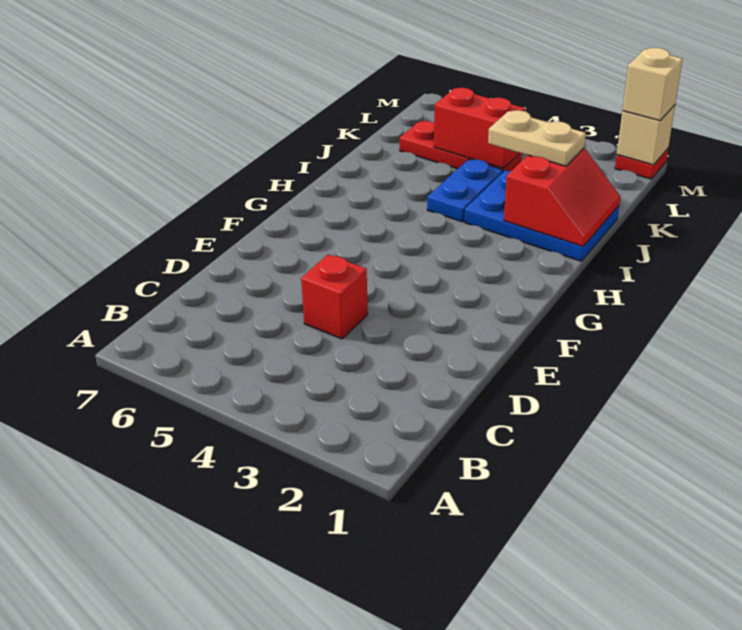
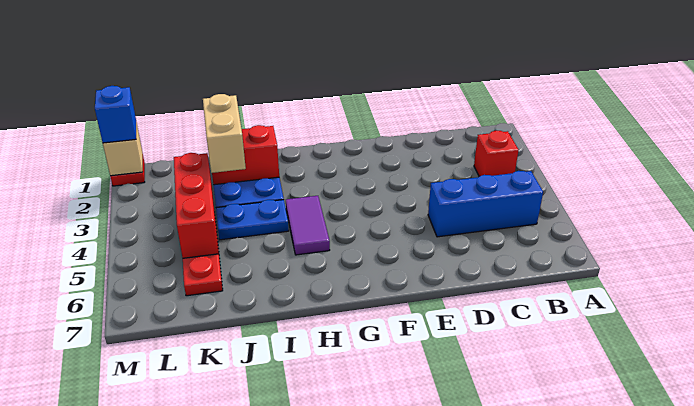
none -> blue brick B5:D5 level 1
red brick D4 level 1 -> red brick B3 level 1
none -> purple tile H4:H5 level 1
tan plate J2:J3 level 3 -> tan brick J2:J3 level 3
red brick K4:K5 level 2 -> red brick K3:K5 level 2
tan brick M1 level 3 -> blue brick M1 level 3

